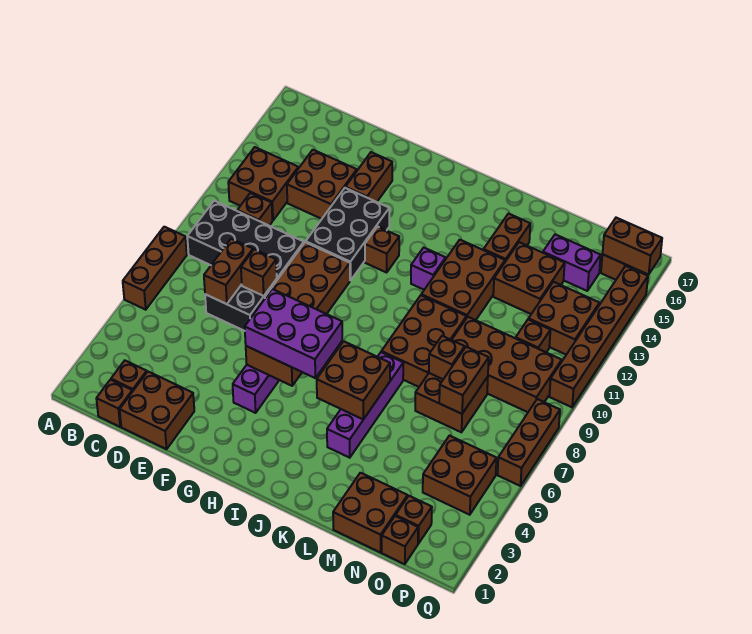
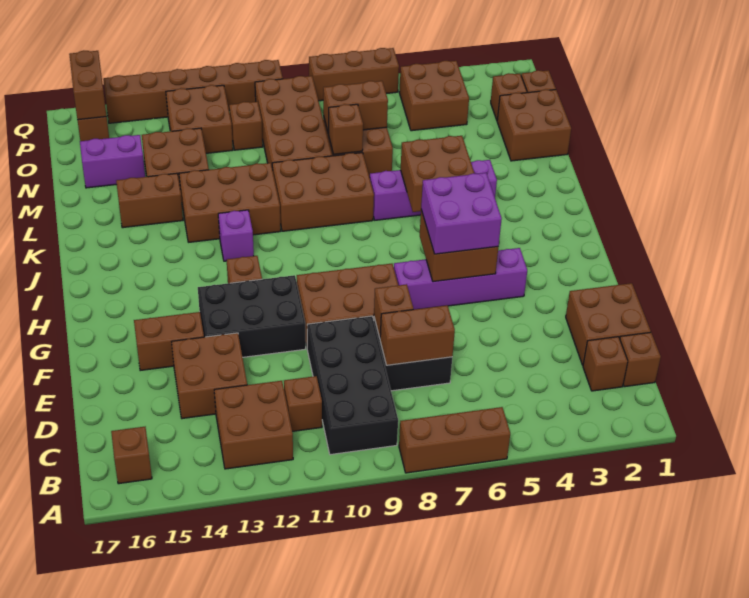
none -> brown brick B16 level 1
purple brick G5:I6 level 3 -> purple brick G5:H6 level 3
purple brick N15:O15 level 1 -> purple brick N15:N16 level 1

